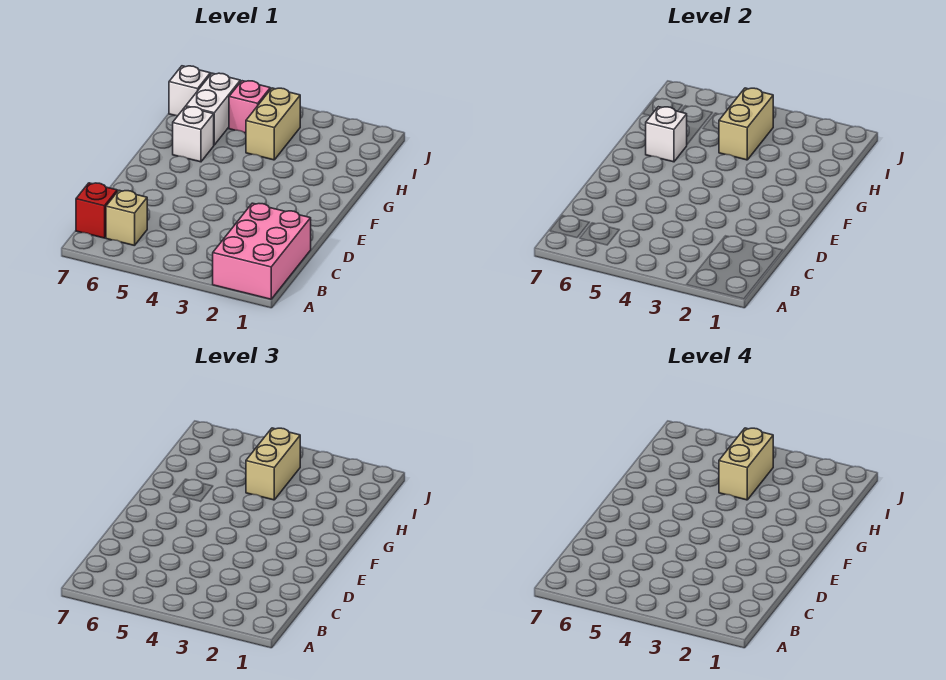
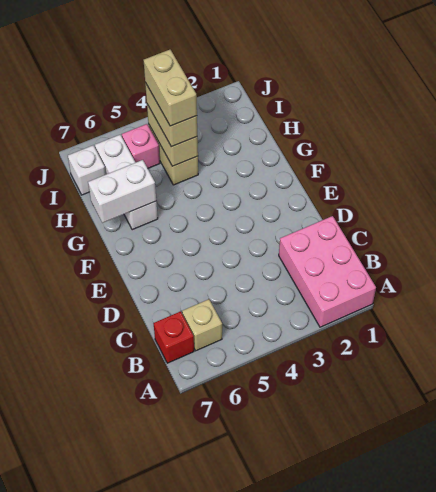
white brick G6 level 2 -> white brick G6:G7 level 2

